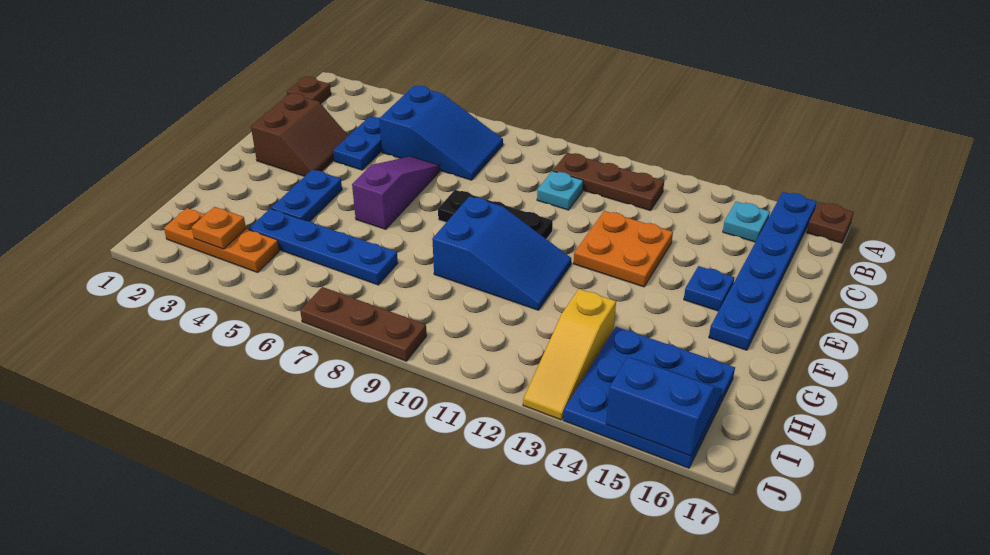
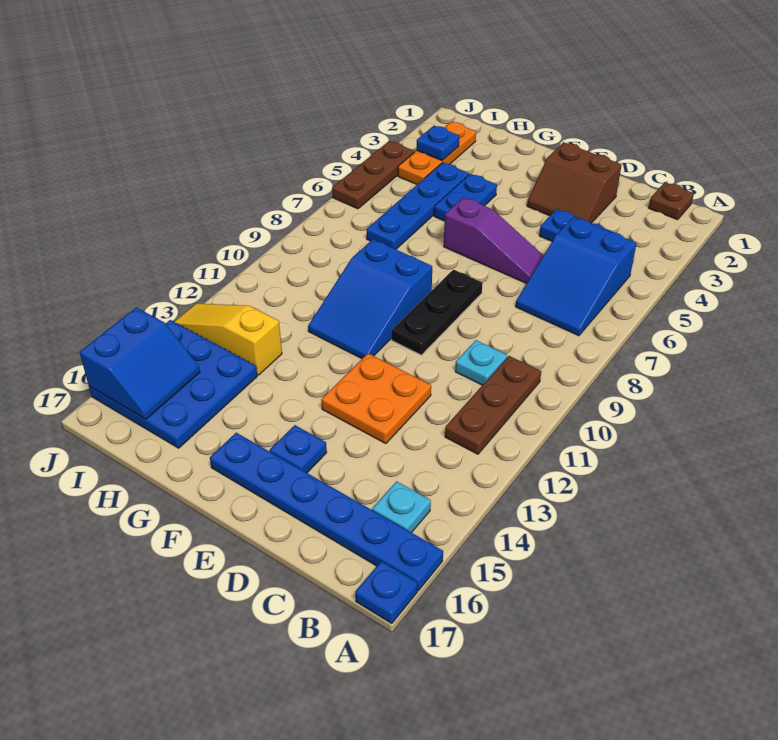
brown plate A17 level 1 -> blue plate A17 level 1
blue plate F4:G4 level 1 -> blue plate G4:G5 level 1
orange plate I3 level 2 -> blue plate I3 level 2
brown plate J7:J9 level 1 -> brown plate J4:J6 level 1

